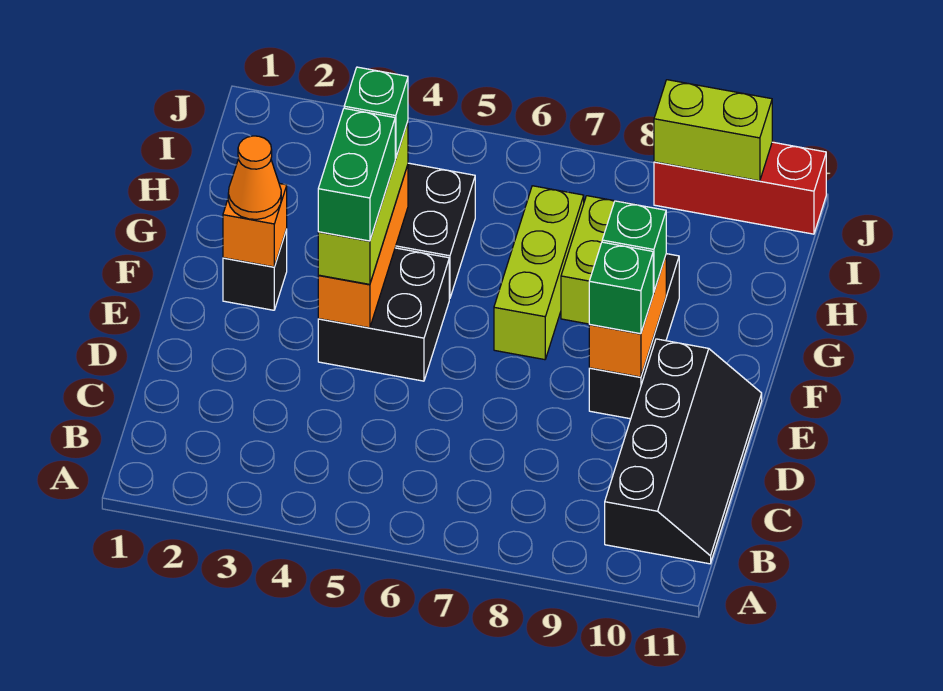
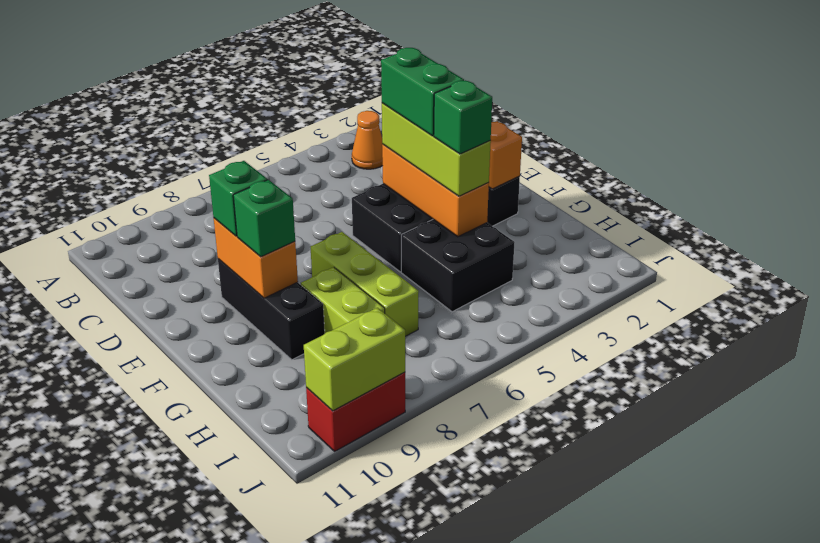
black slope B10:E11 level 1 top 10 -> none
orange cone F2 level 3 -> orange cone B3 level 1
red brick J9:J11 level 1 -> red brick J9:J10 level 1

